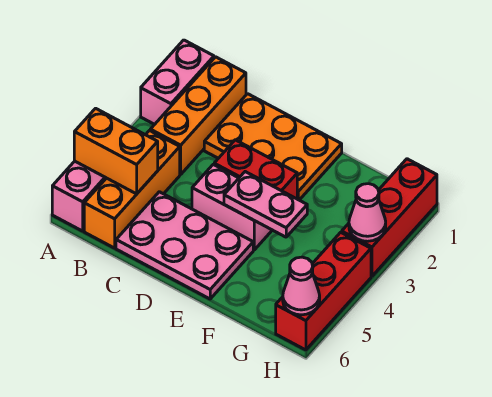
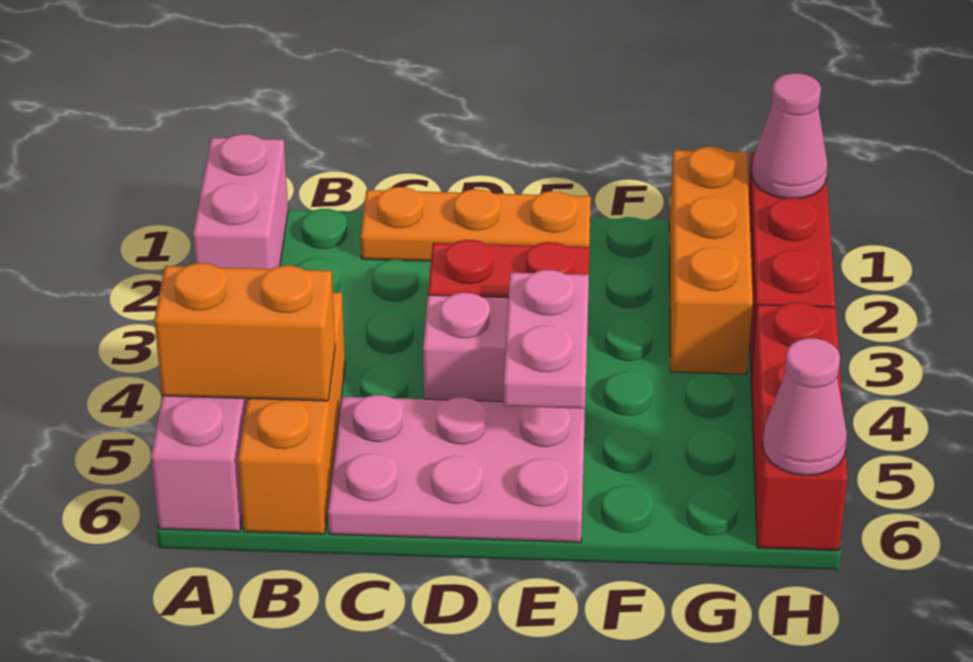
orange brick B1:B3 level 1 -> orange brick G1:G3 level 1
orange plate C1:E2 level 1 -> orange plate C1:E1 level 1
pink plate E4:F4 level 2 -> pink plate E4:E5 level 2
pink cone H3 level 2 -> pink cone H1 level 2

